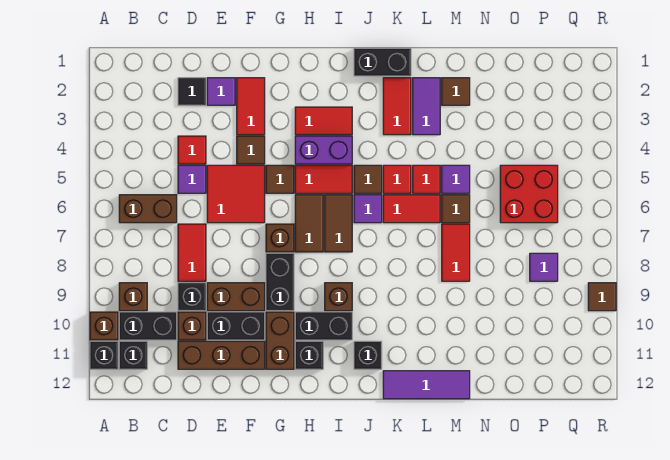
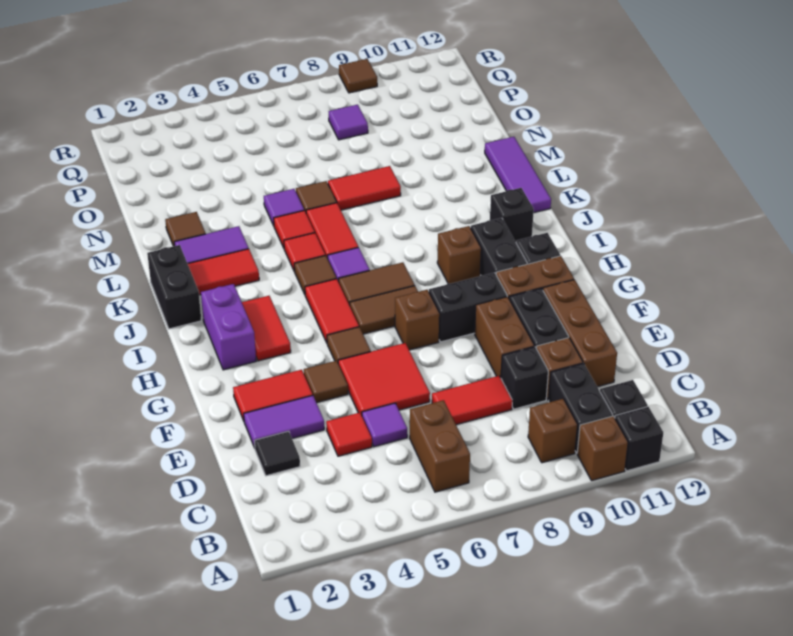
purple tile E2 level 1 -> purple tile E2:E3 level 1
purple brick H4:I4 level 1 -> purple brick H2:I2 level 1
red brick O5:P6 level 1 -> none

